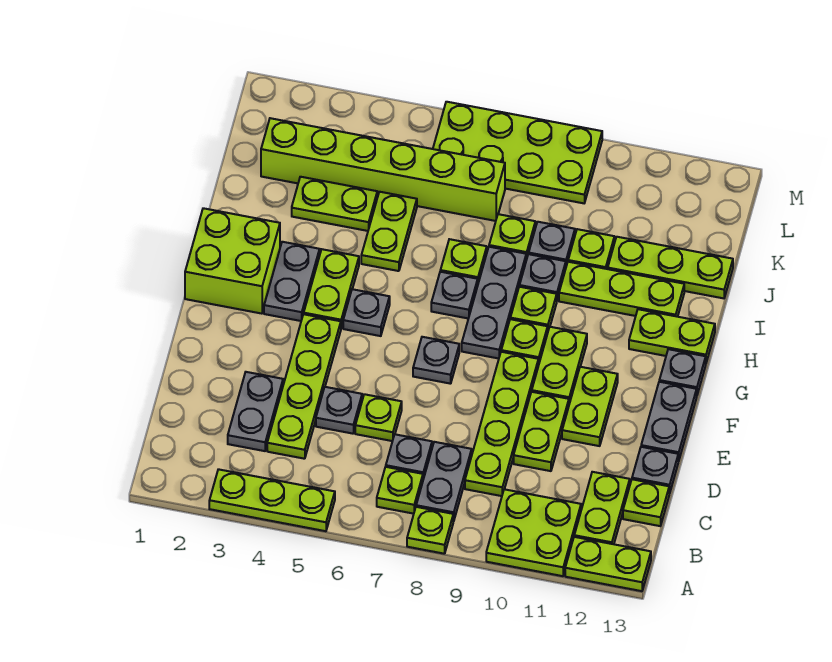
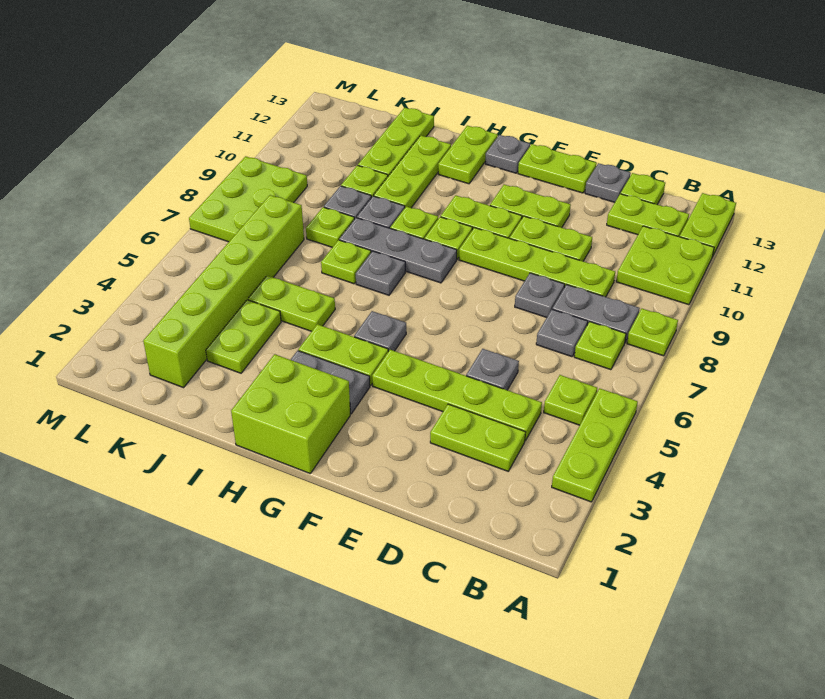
grey plate C3:D3 level 1 -> lime plate C3:D3 level 1
lime plate D6 level 1 -> lime plate B5 level 1
grey plate E13:F13 level 1 -> lime plate E13:F13 level 1
grey plate F7 level 1 -> grey plate D8 level 1
lime plate L6:M9 level 1 -> lime plate L7:M9 level 1

